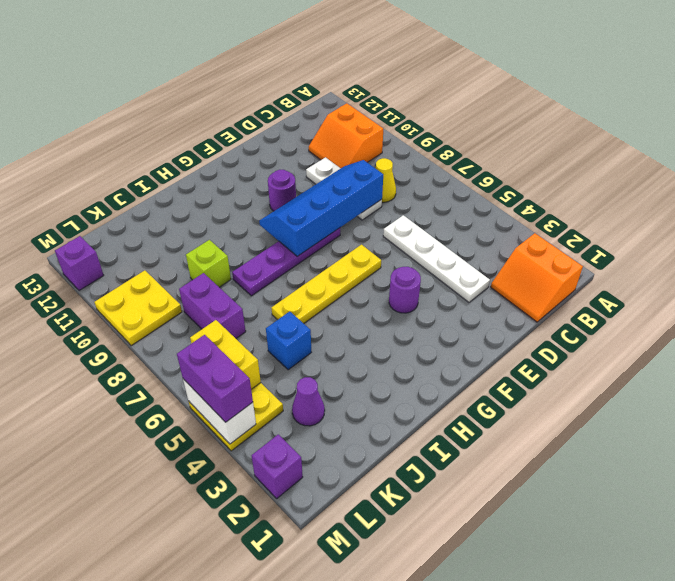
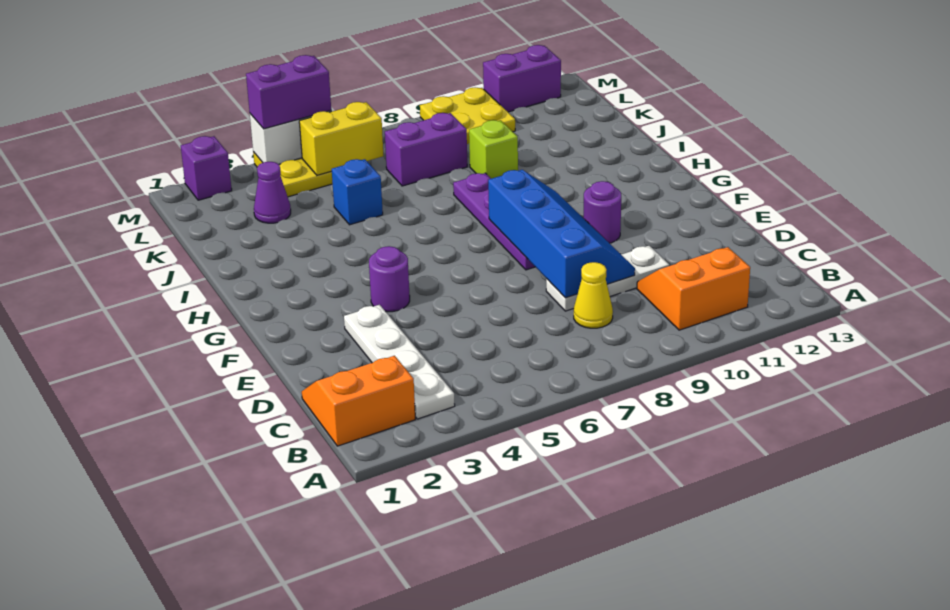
white plate D3:D6 level 1 -> white plate B3:E3 level 1
yellow plate F6:I6 level 1 -> none
purple brick M12 level 1 -> purple brick M11:M12 level 1

